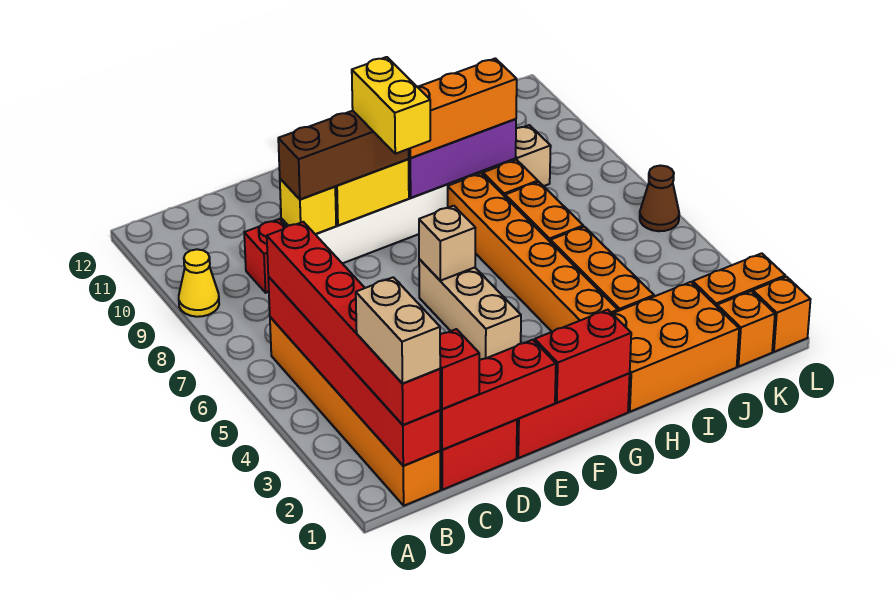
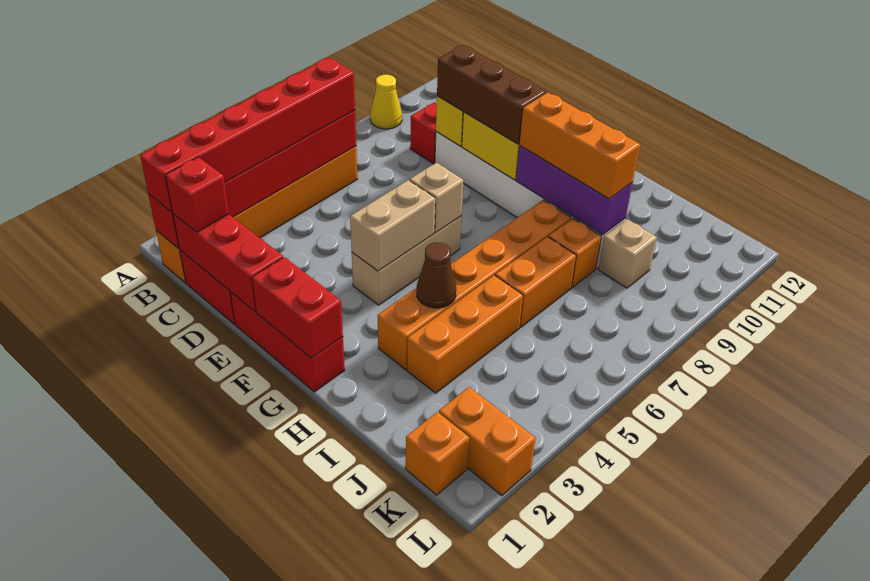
tan brick B1:B2 level 4 -> tan brick F4:F5 level 2
yellow brick F8:F9 level 4 -> none
orange brick H1:J2 level 1 -> none
orange brick L1 level 1 -> none
brown cone L6 level 1 -> brown cone H4 level 2

